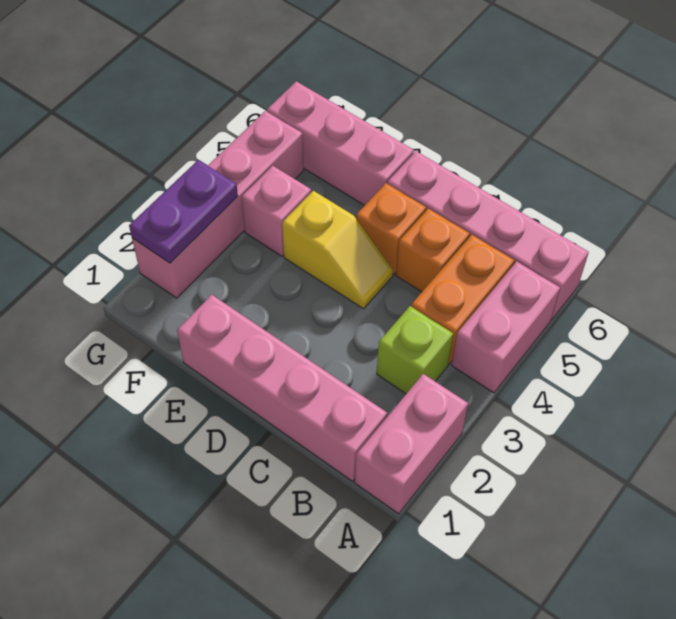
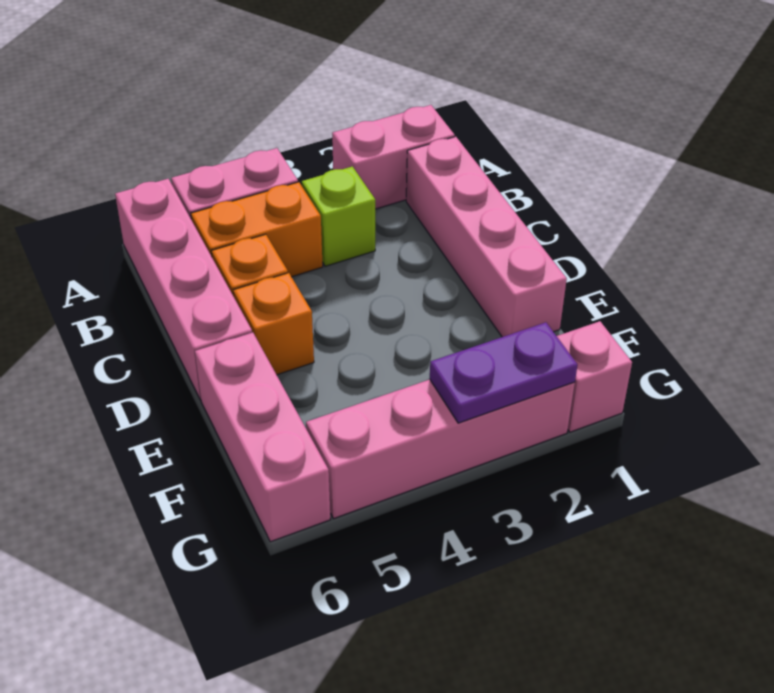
yellow slope D4:E4 level 1 top E -> none
pink brick F4 level 1 -> pink brick G1 level 1

